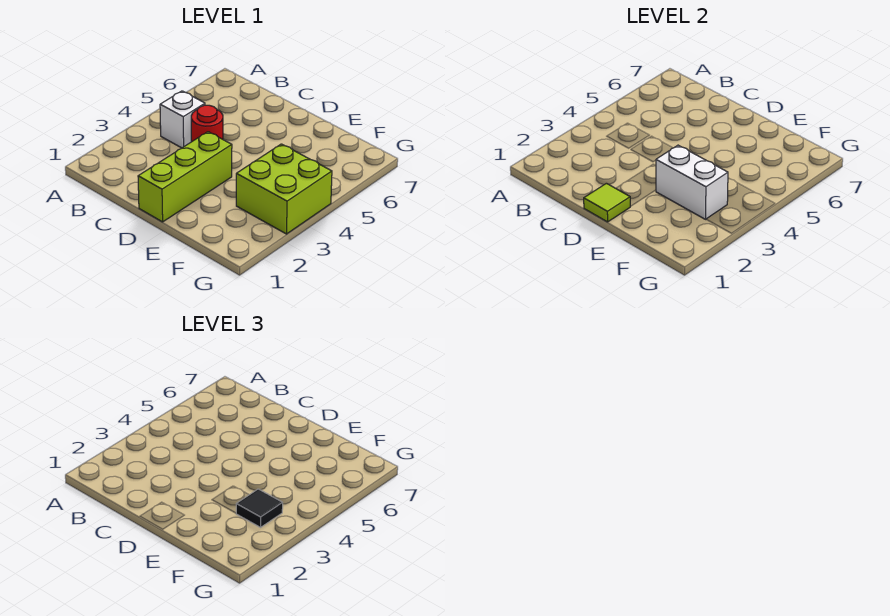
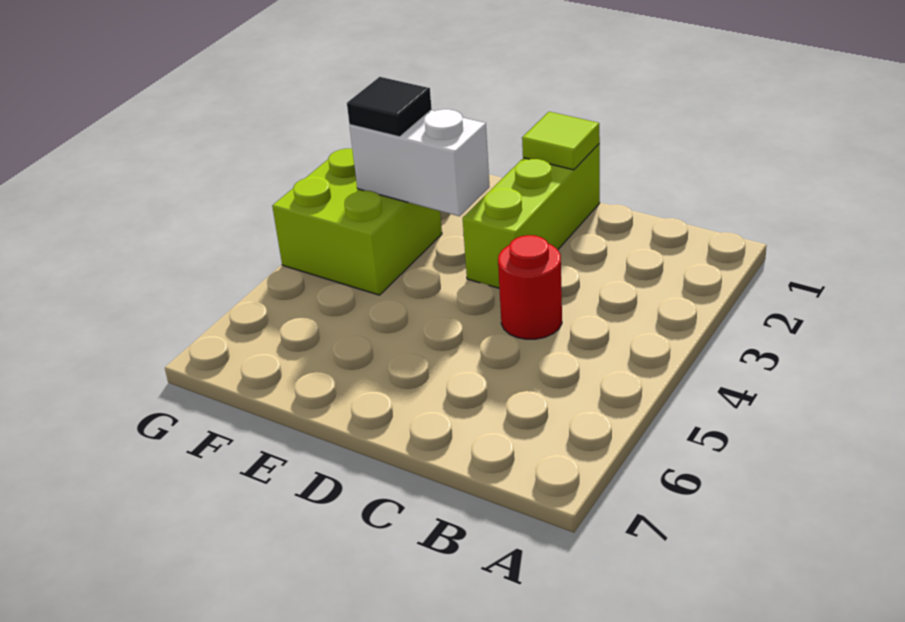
white brick B4 level 1 -> none

